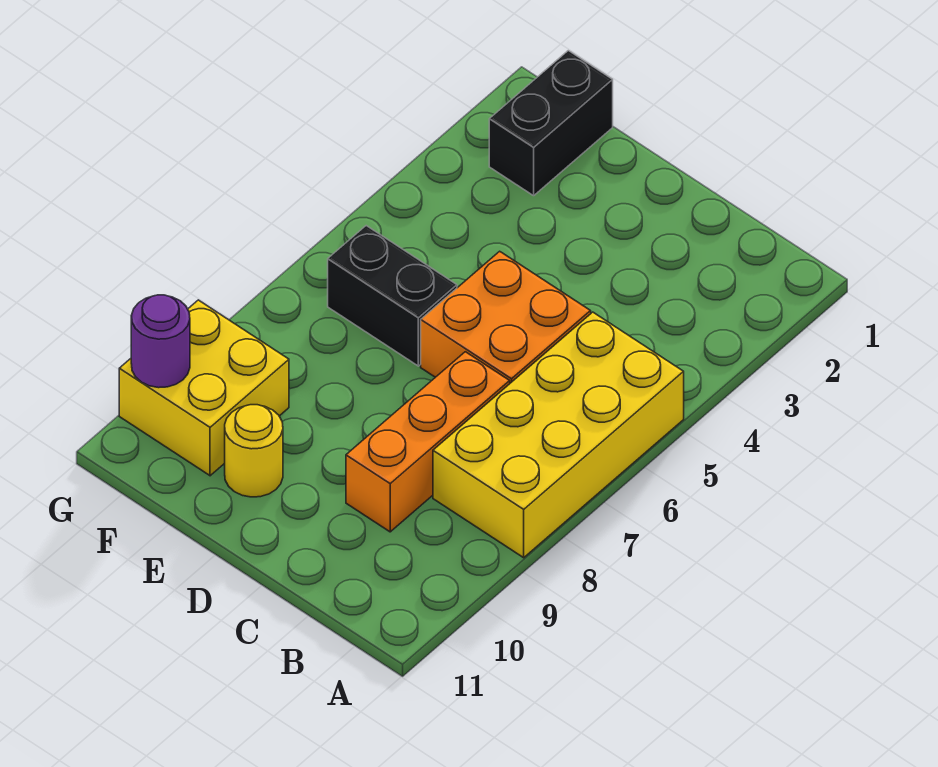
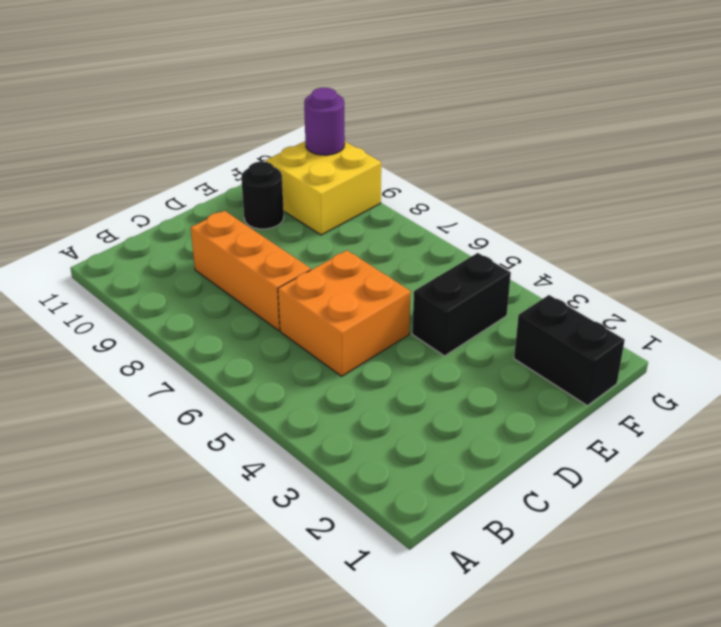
yellow brick A5:B8 level 1 -> none
black brick E6:F6 level 1 -> black brick E4:F4 level 1
yellow round brick E10 level 1 -> black round brick E10 level 1

